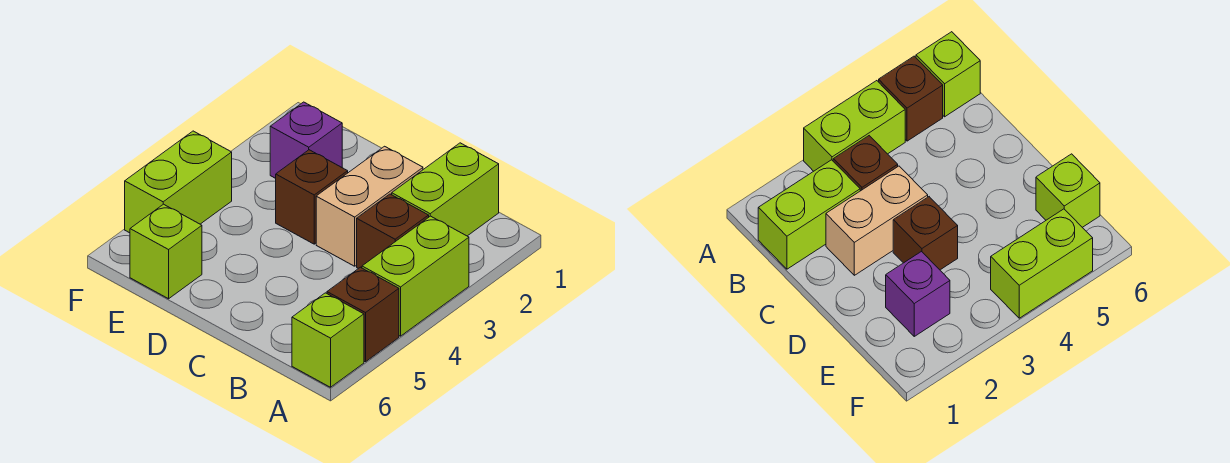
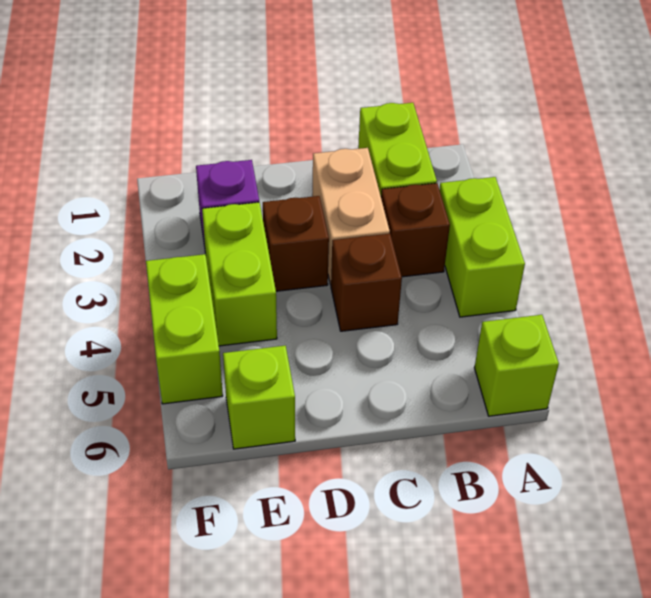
brown brick A5 level 1 -> brown brick C4 level 1
none -> lime brick E3:E4 level 1

